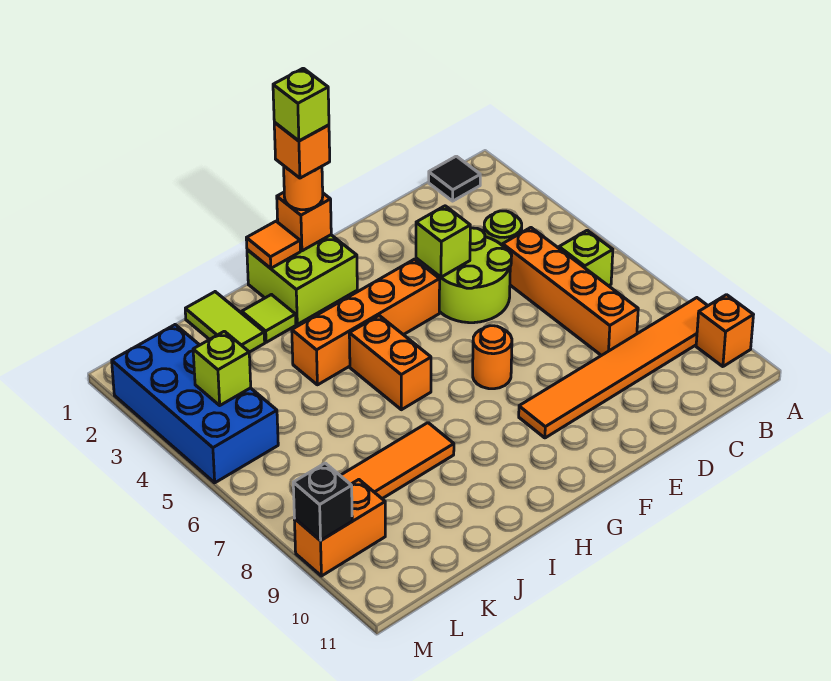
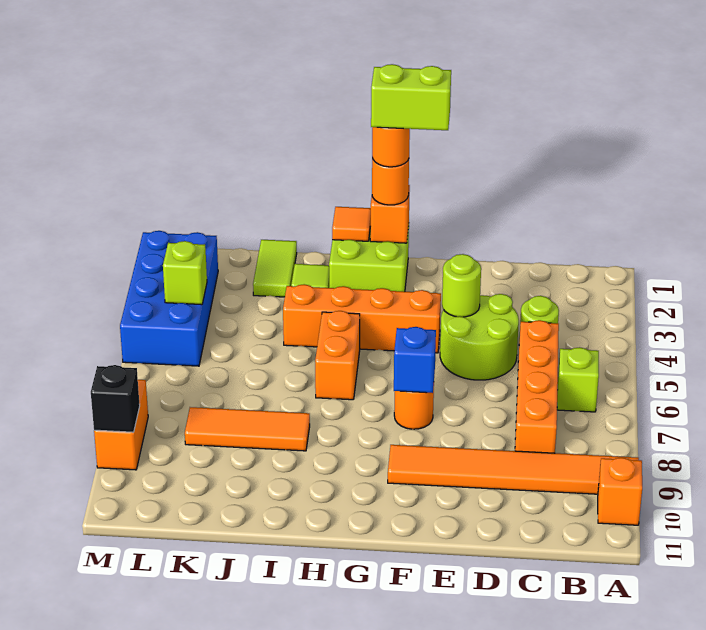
black tile B1 level 1 -> none
lime brick E4 level 2 -> lime round brick E4 level 2
none -> blue brick F7 level 2
orange brick G1 level 4 -> orange round brick G1 level 4
lime brick G1 level 5 -> lime brick F1:G1 level 5
orange brick L9:M9 level 1 -> orange brick M8:M9 level 1

